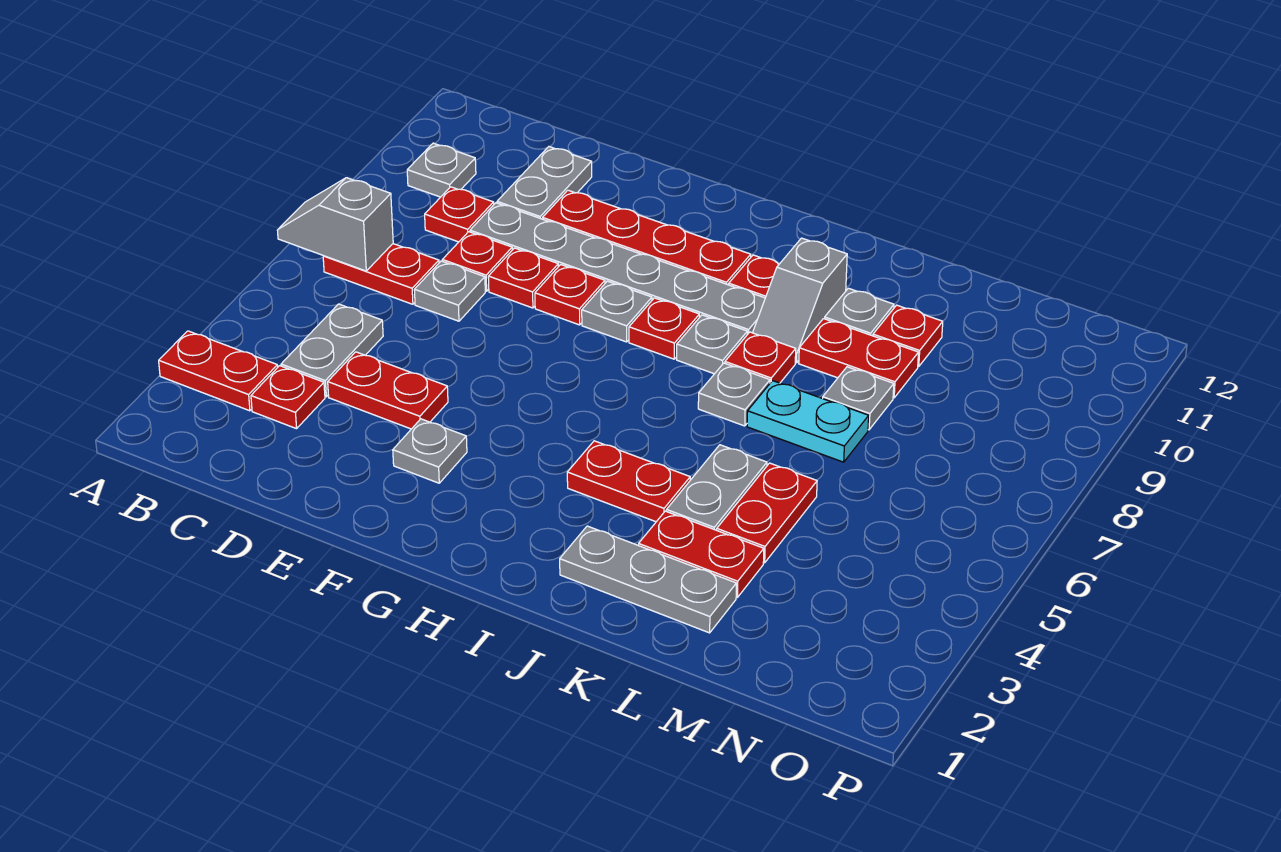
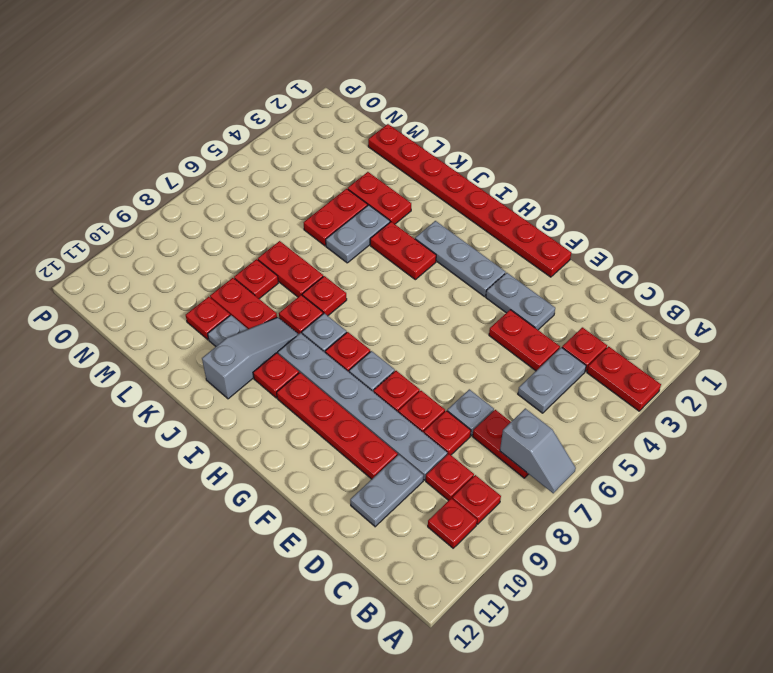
none -> red plate B9 level 1
grey plate B10 level 1 -> red plate B10 level 1
none -> red plate F1:M1 level 1
grey plate F3 level 1 -> grey plate E3:F3 level 1
grey plate J2:L2 level 1 -> grey plate G3:I3 level 1
grey plate J7 level 1 -> red plate J7 level 1
grey slope J9:J10 level 1 top 10 -> grey slope J9:J11 level 1 top 11
cyan plate K7:L7 level 1 -> red plate K7:L7 level 1
grey plate L8 level 1 -> red plate L8 level 1

